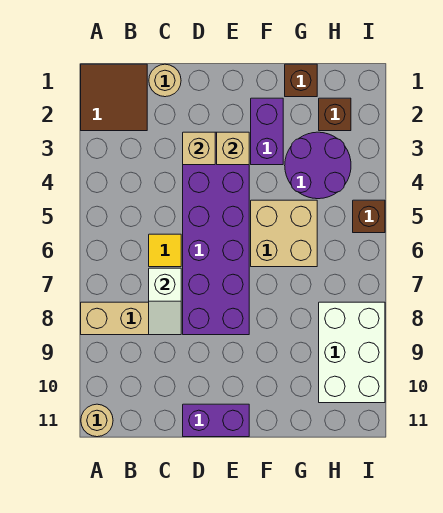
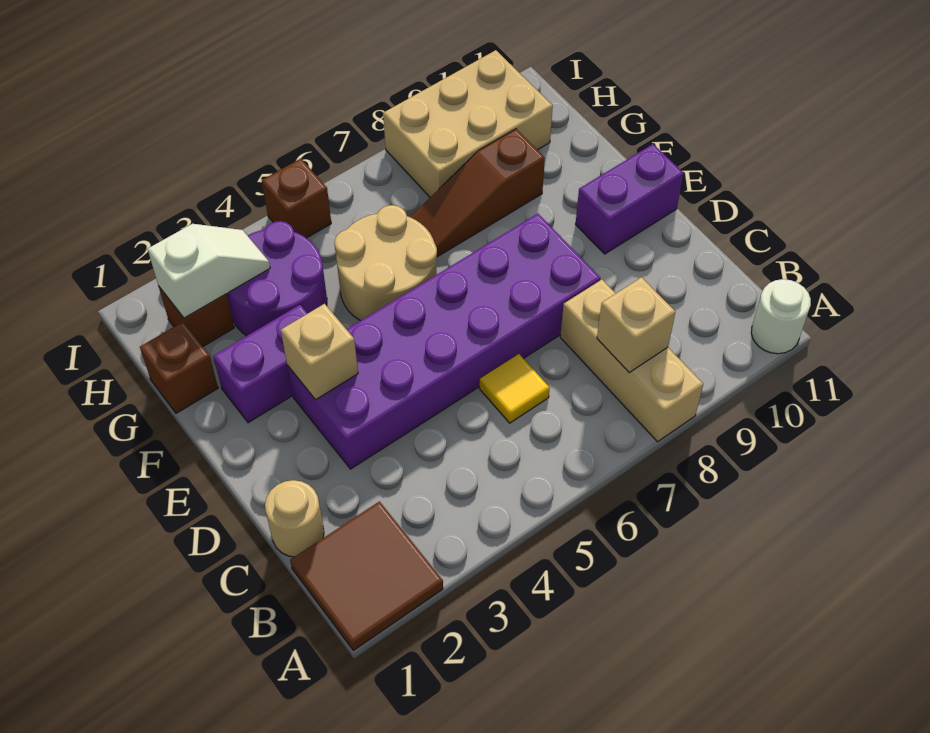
tan round brick A11 level 1 -> white round brick A11 level 1
white slope C7:C8 level 2 top 7 -> white slope H2:H3 level 2 top 2
tan brick D3 level 2 -> tan brick B8 level 2
purple brick D11:E11 level 1 -> purple brick E10:E11 level 1
tan brick F5:G6 level 1 -> tan round brick F5:G6 level 1
none -> brown slope G7:G9 level 1 top 9
white brick H8:I10 level 1 -> tan brick H8:I10 level 1

